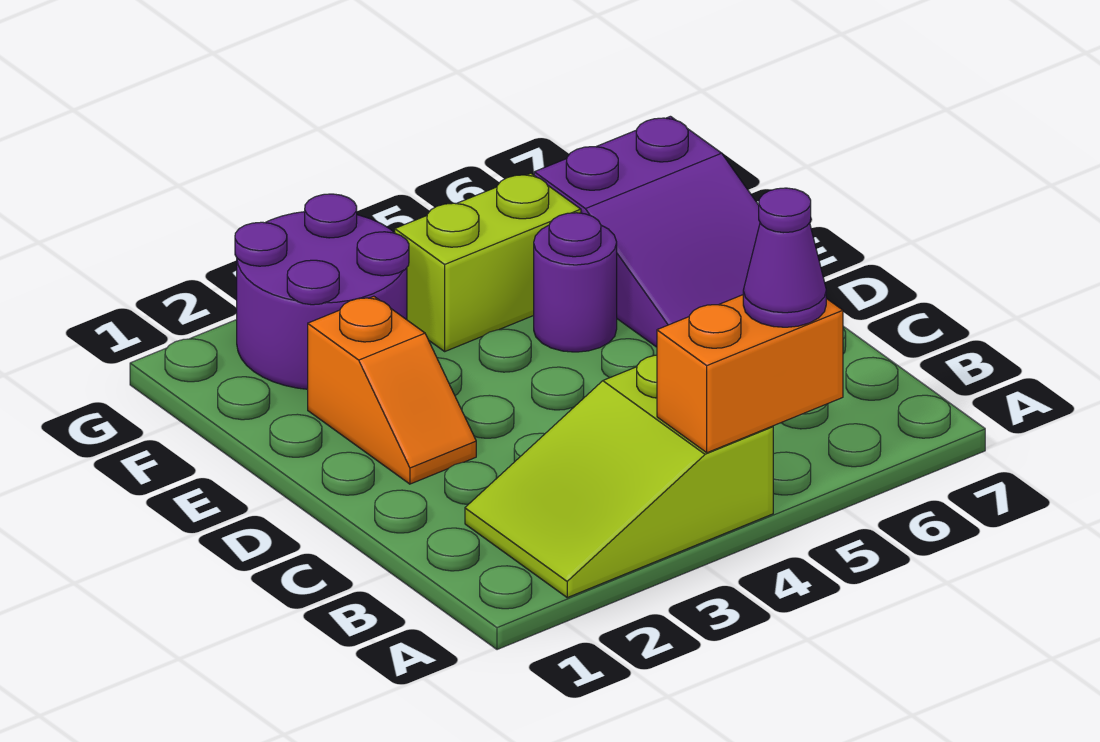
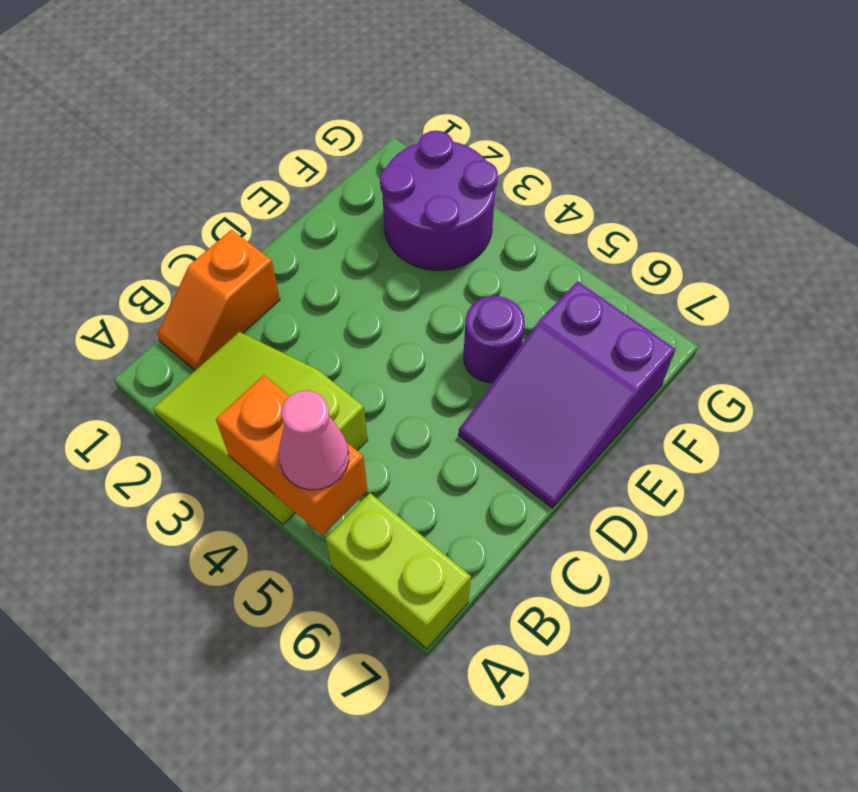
purple cone A5 level 3 -> pink cone A5 level 3
orange slope D2:E2 level 1 top E -> orange slope B1:C1 level 1 top C
lime brick F4:F5 level 1 -> lime brick A6:A7 level 1

